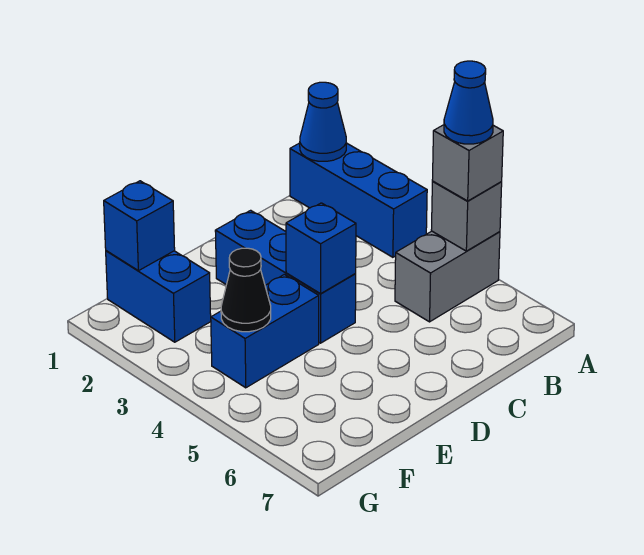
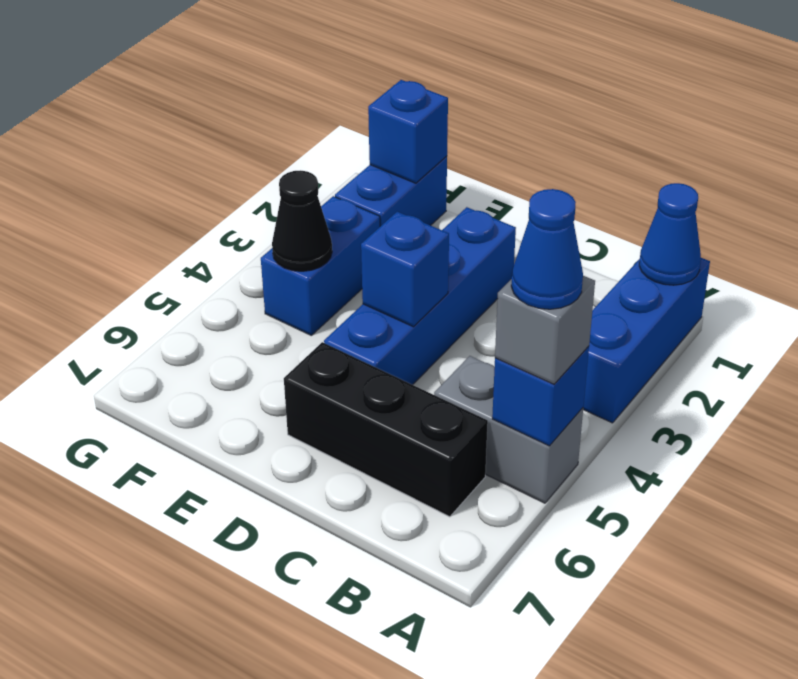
grey brick A5 level 2 -> blue brick A5 level 2
none -> black brick B6:D6 level 1
blue brick D2:D4 level 1 -> blue brick D2:D5 level 1
blue brick E4:F4 level 1 -> blue brick F3:F4 level 1

